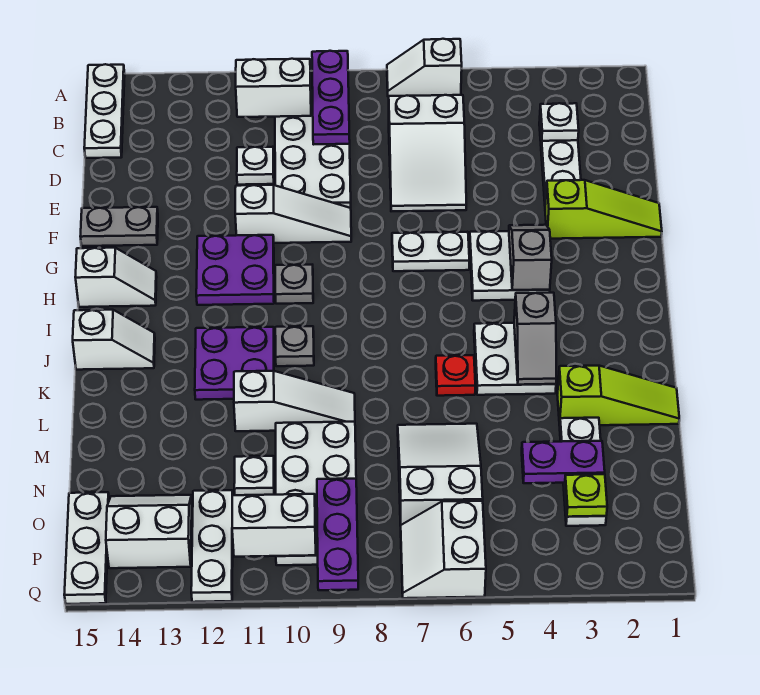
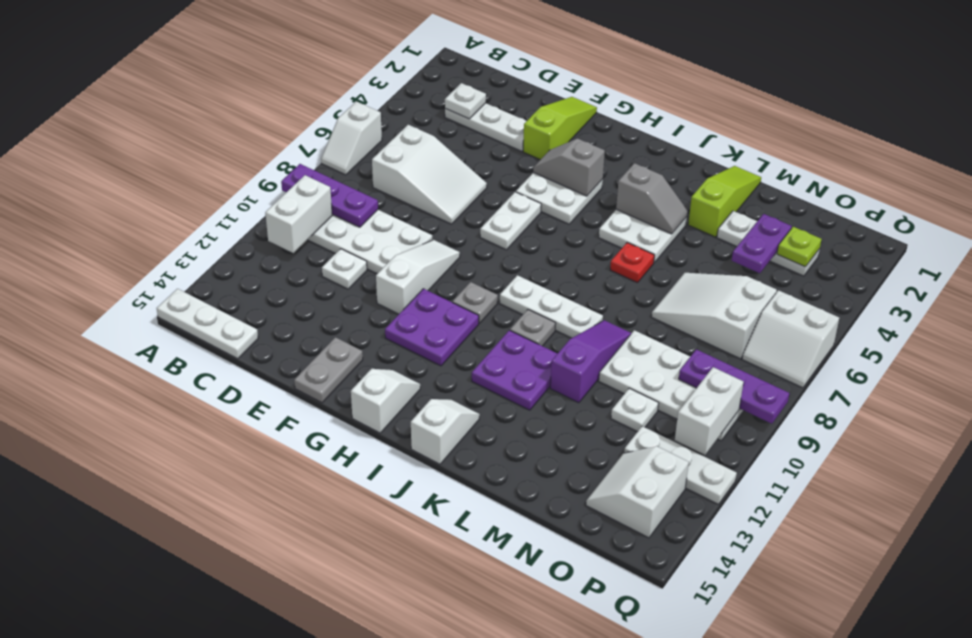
white slope L9:L11 level 1 top 11 -> purple slope L9:L11 level 1 top 11
white plate O15:Q15 level 1 -> white plate I9:K9 level 1

